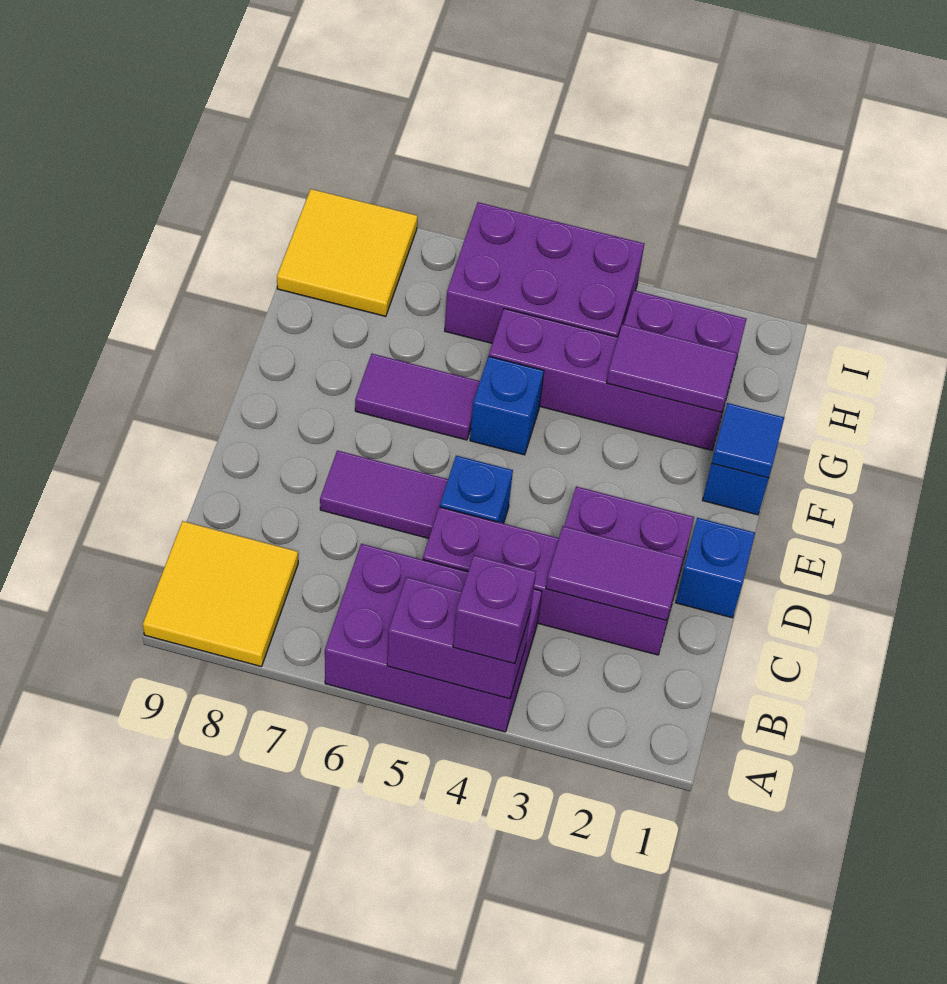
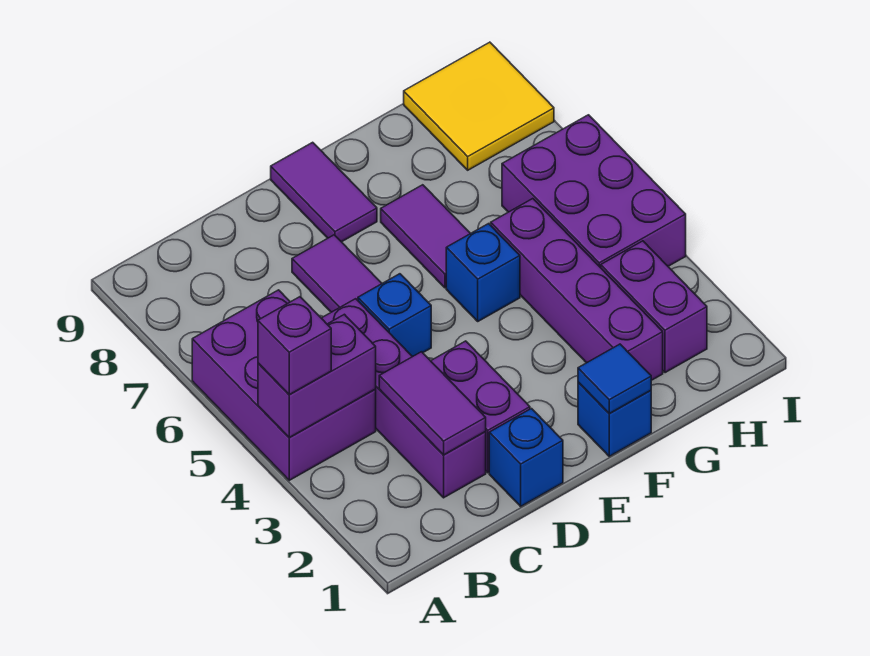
purple brick A4:A5 level 2 -> purple brick A4:B4 level 2
yellow tile A8:B9 level 1 -> none
purple tile G2:G3 level 2 -> purple tile E8:E9 level 1

